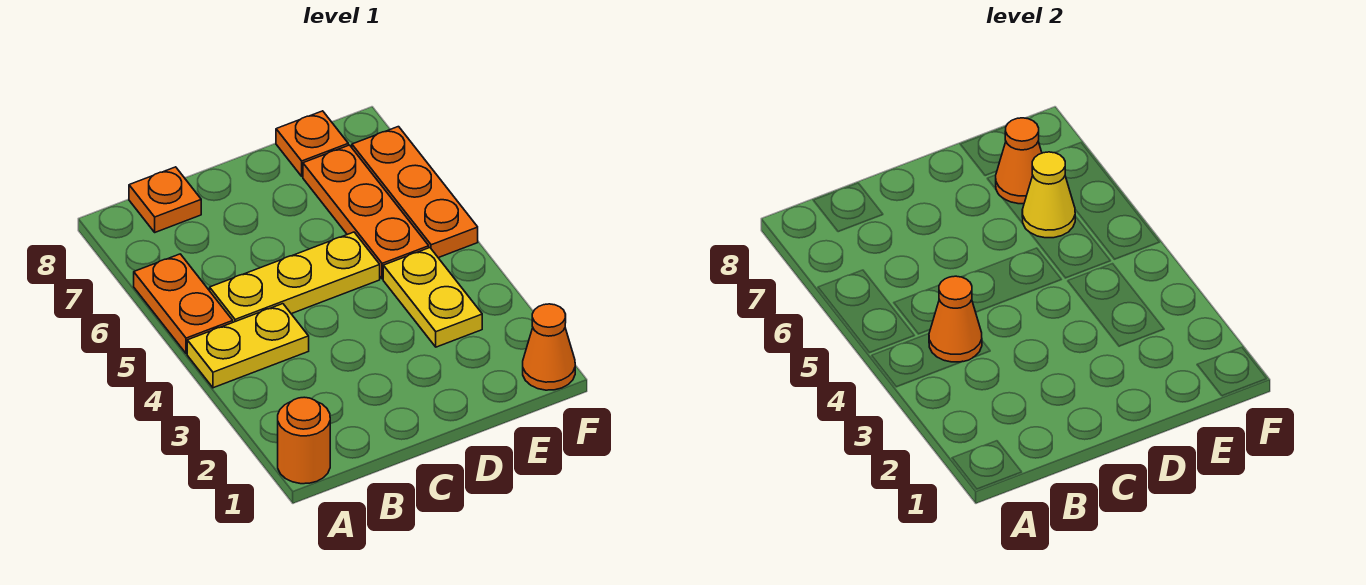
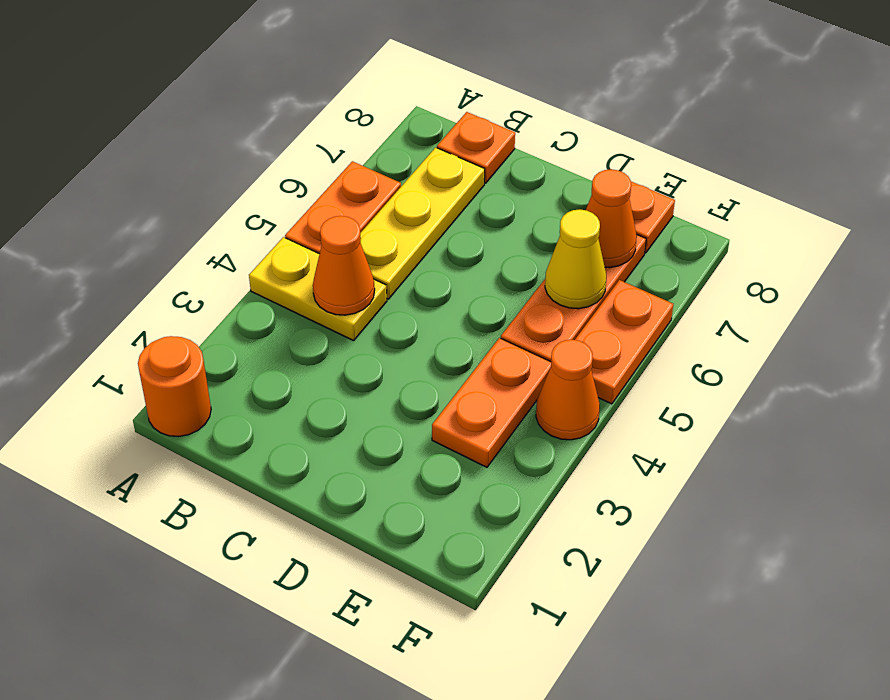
yellow plate B5:D5 level 1 -> yellow plate B5:B7 level 1
yellow plate E3:E4 level 1 -> orange plate E3:E4 level 1
orange cone F1 level 1 -> orange cone F4 level 1
orange plate F5:F7 level 1 -> orange plate F5:F6 level 1

